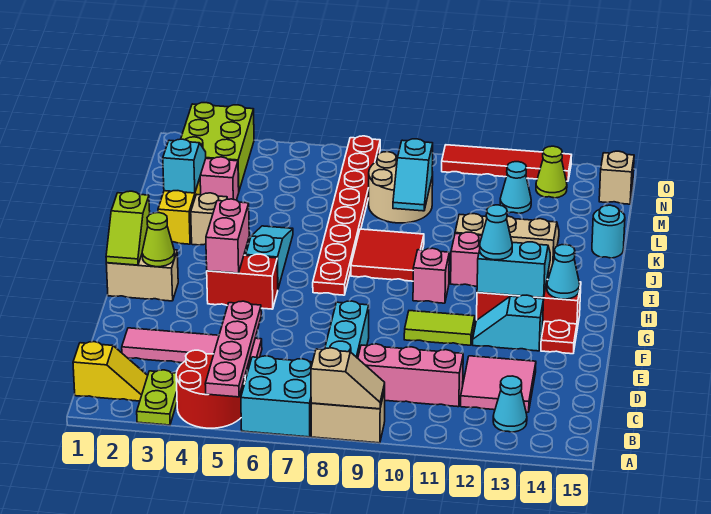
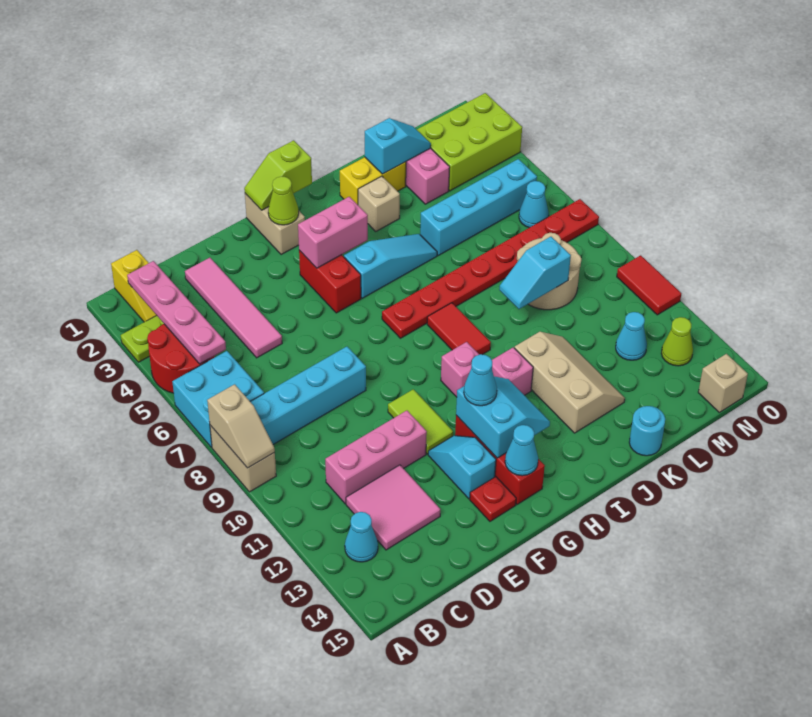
pink plate A5:D5 level 2 -> pink plate B2:B5 level 2
pink brick C9:C11 level 1 -> pink brick C11:E11 level 1
red tile I8:J9 level 1 -> red tile I8:I9 level 1
none -> cyan brick K5:N5 level 1
none -> cyan cone N6 level 1
red tile O10:O13 level 1 -> red tile O10:O11 level 1

